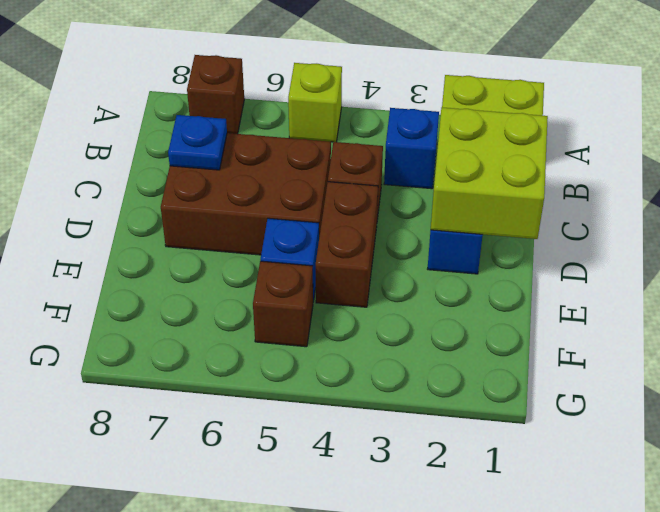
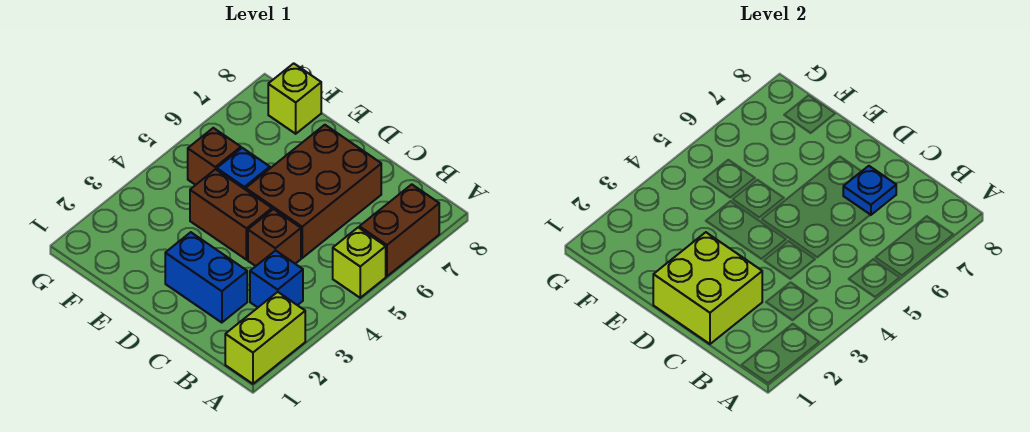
brown brick A7 level 1 -> brown brick A6:A7 level 1
none -> lime brick F8 level 1

